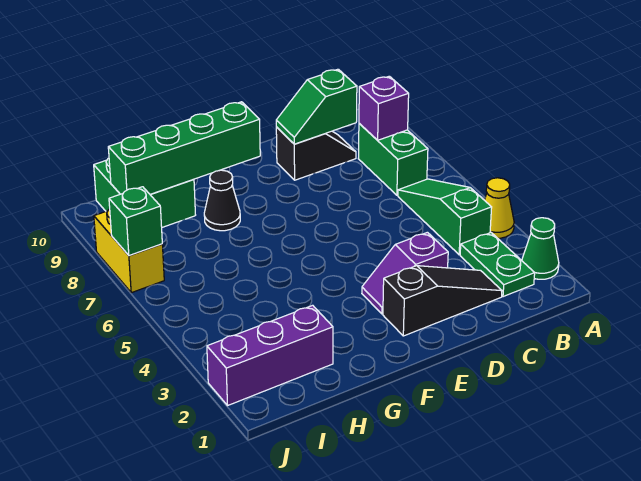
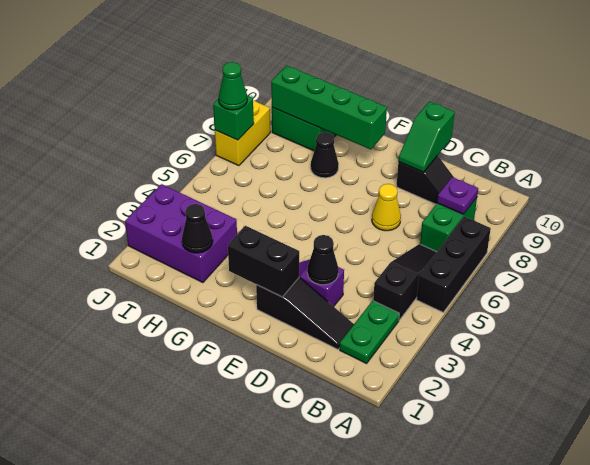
green cone A2 level 1 -> green cone J7 level 3
yellow cone A4 level 1 -> yellow cone D7 level 1
none -> black brick A5:A7 level 1
green slope B4:B6 level 1 top 4 -> black slope B4:B6 level 1 top 4
purple brick B8 level 2 -> purple plate B8 level 2
green slope C9:D9 level 2 top C -> green slope D9:D10 level 2 top 10
none -> black cone D3 level 2
none -> black brick E2:F2 level 2
purple brick H2:J2 level 1 -> purple brick H2:J3 level 1
none -> black cone H2 level 2

